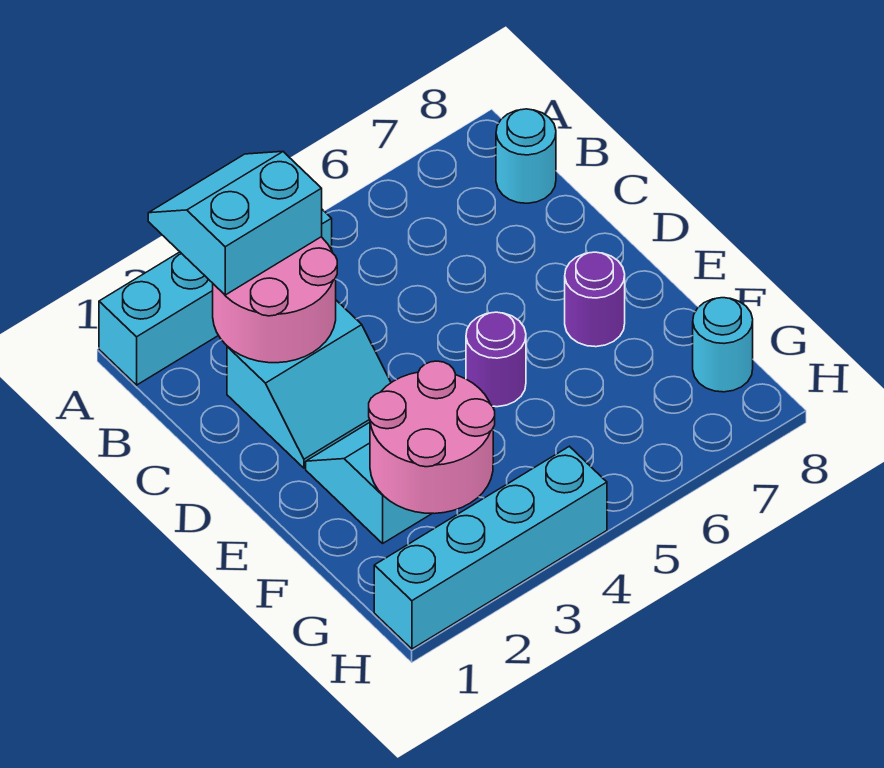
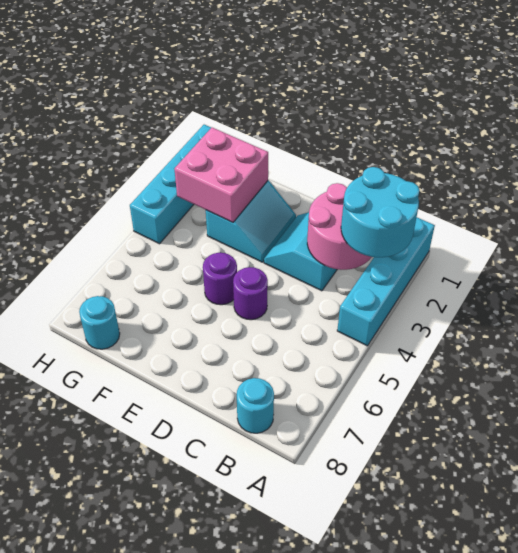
cyan slope A2:B3 level 3 top B -> cyan round brick A2:B3 level 3
purple round brick E7 level 1 -> purple round brick D5 level 1
pink round brick F2:G3 level 2 -> pink brick F2:G3 level 2

